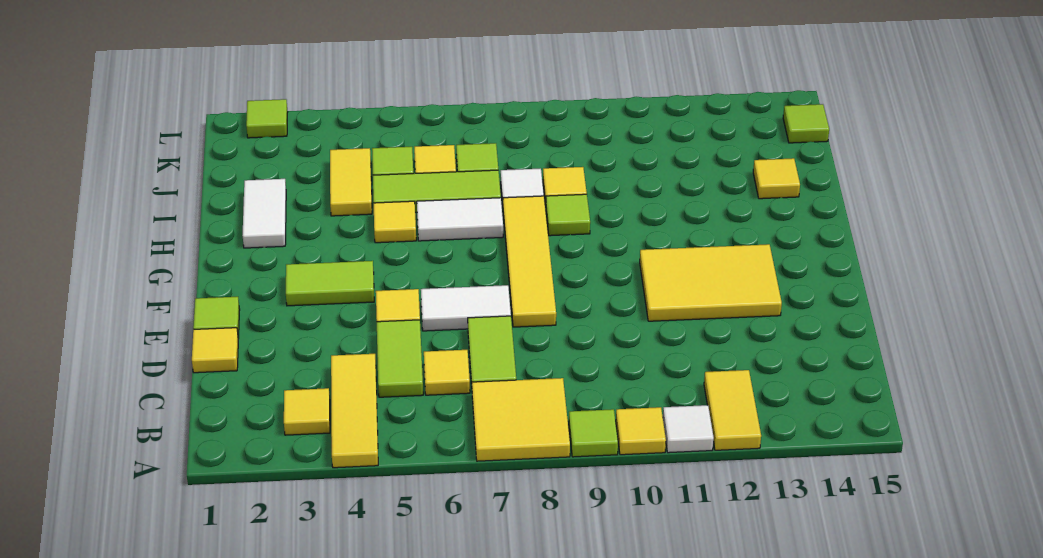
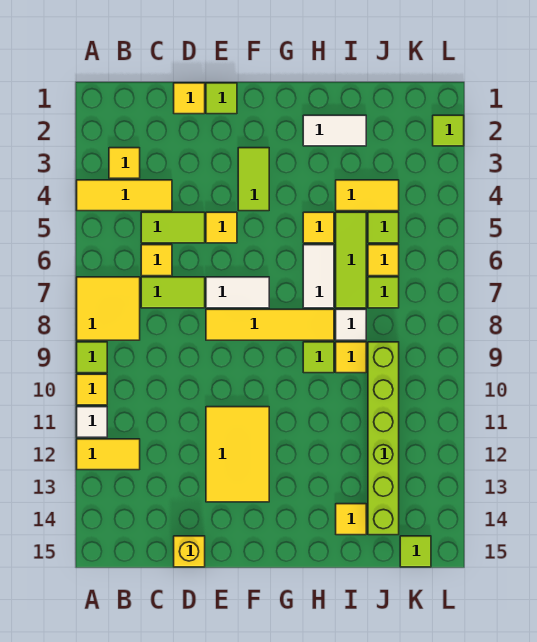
none -> yellow brick D15 level 1
white tile E6:E7 level 1 -> white tile E7:F7 level 1
none -> lime brick J9:J14 level 1

